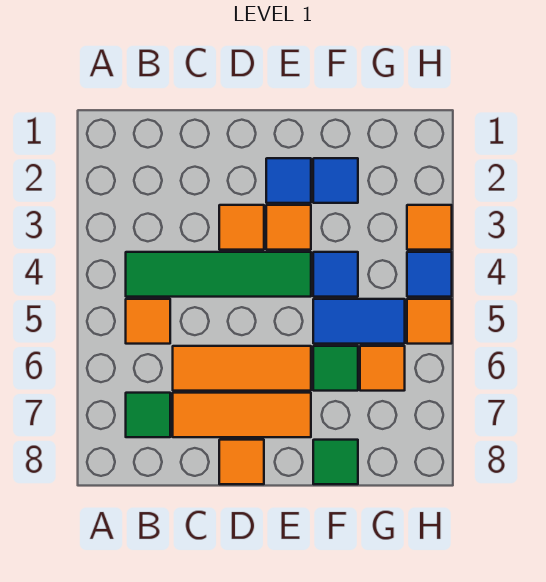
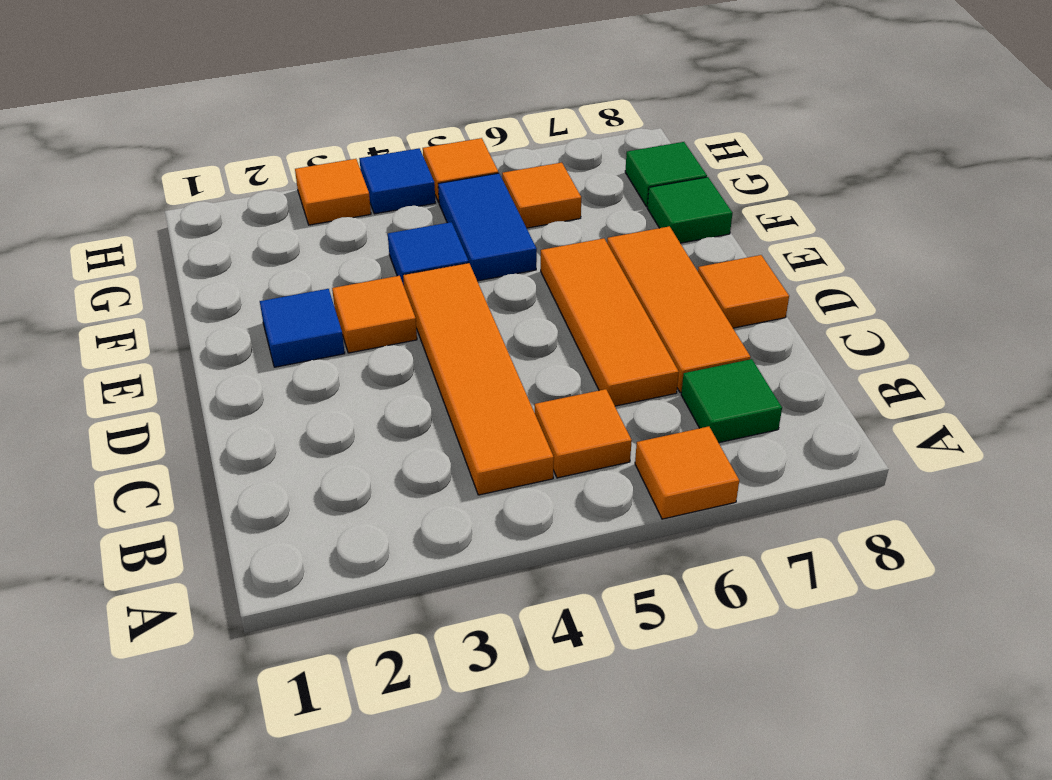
green tile B4:E4 level 1 -> orange tile B4:E4 level 1
orange tile D3 level 1 -> orange tile A6 level 1
blue tile F2 level 1 -> none
green tile F6 level 1 -> green tile G8 level 1

